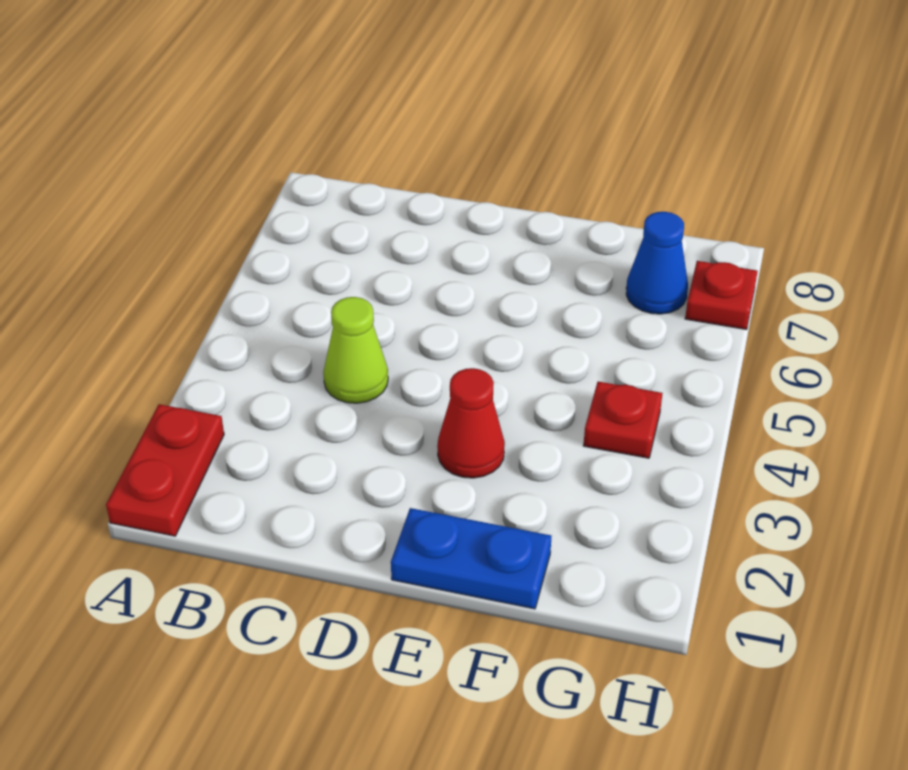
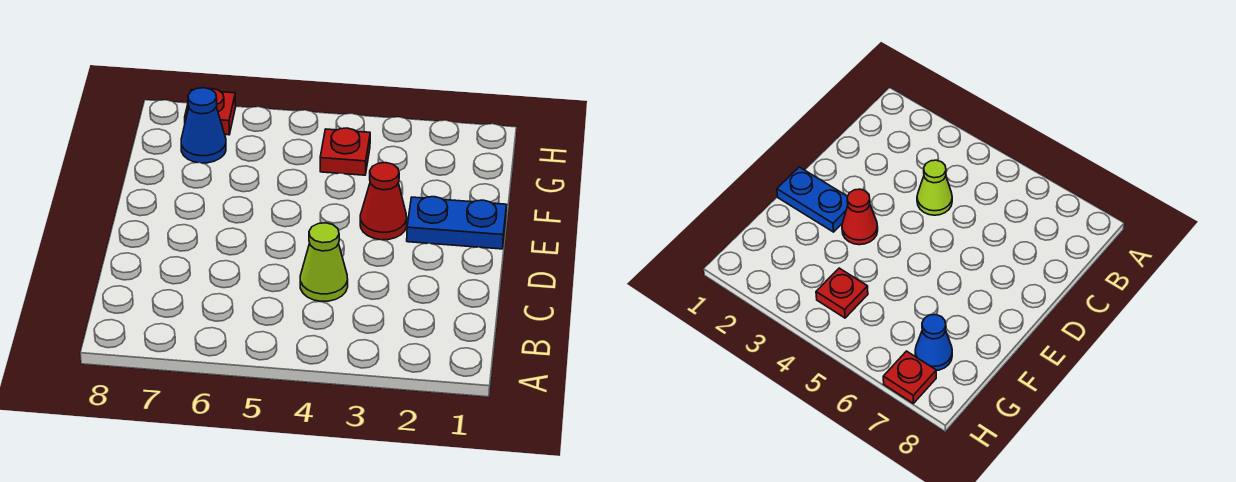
red plate A1:A2 level 1 -> none
blue plate E1:F1 level 1 -> blue plate E1:E2 level 1

